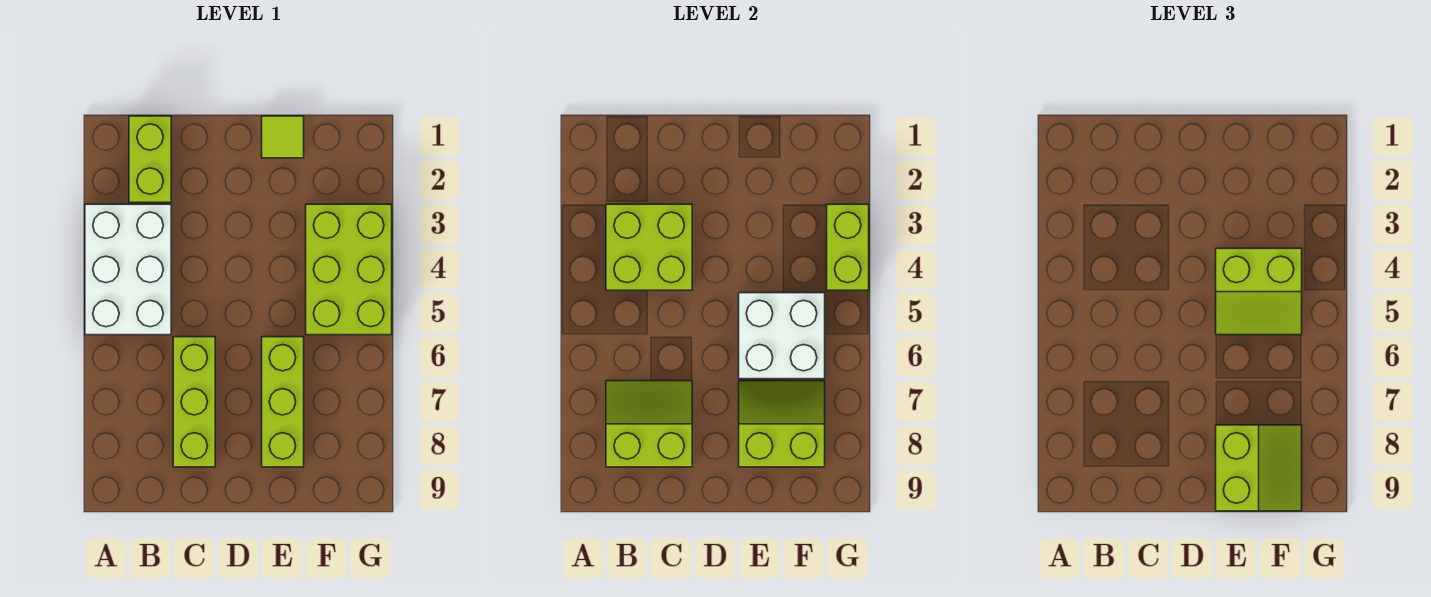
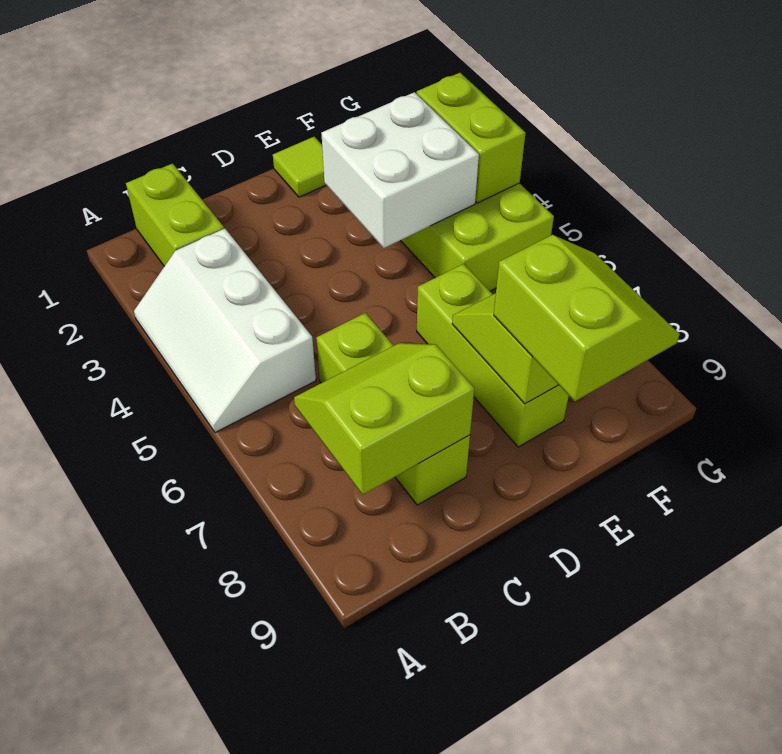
white brick A3:B5 level 1 -> white slope A3:B5 level 1 top B
lime brick B3:C4 level 2 -> none
lime slope E4:F5 level 3 top 4 -> none
white brick E5:F6 level 2 -> white brick E3:F4 level 2

